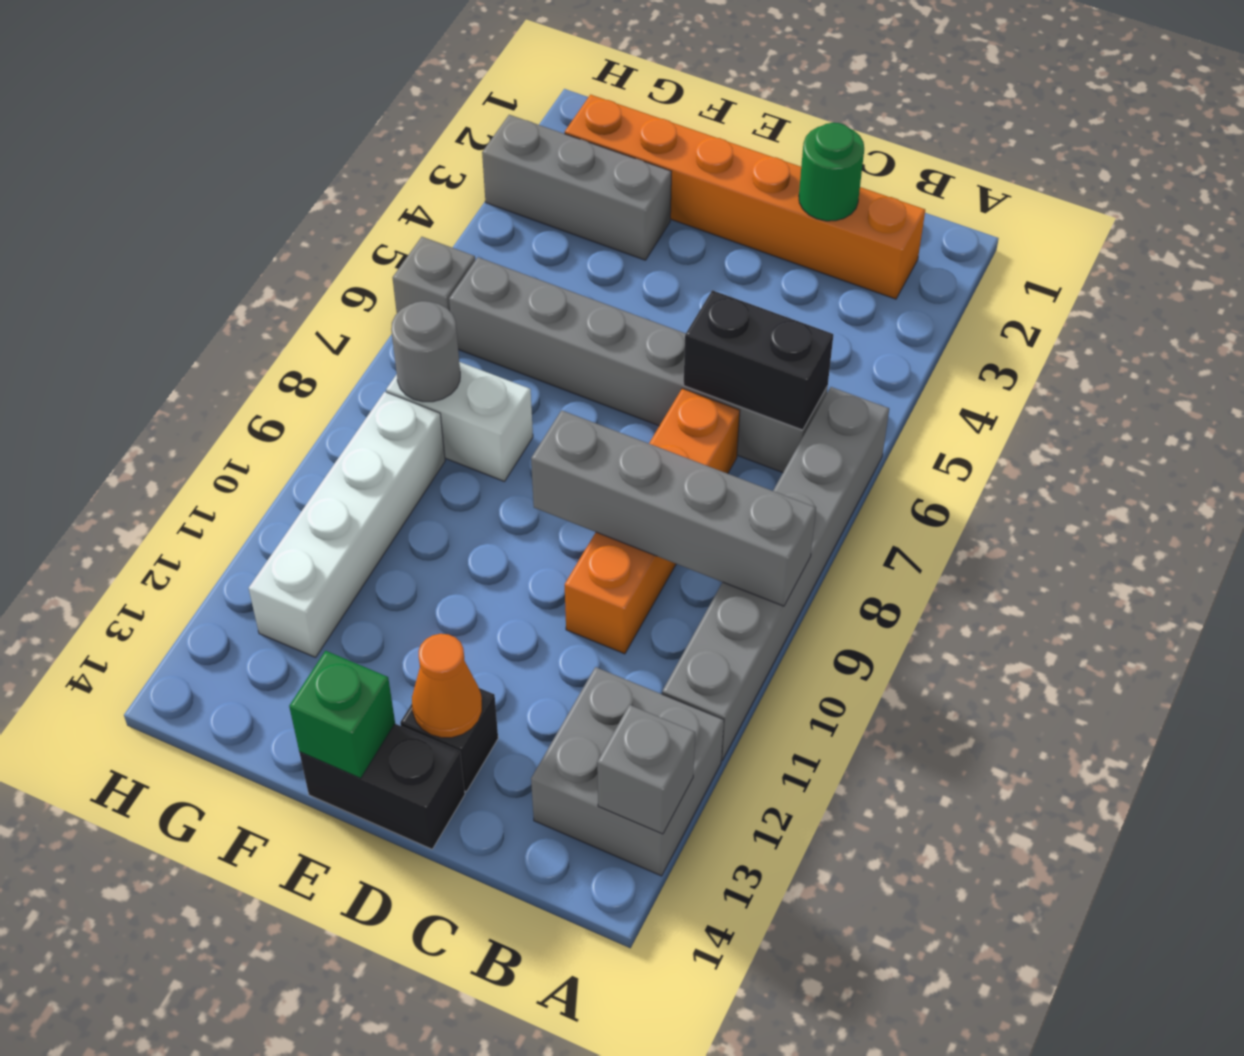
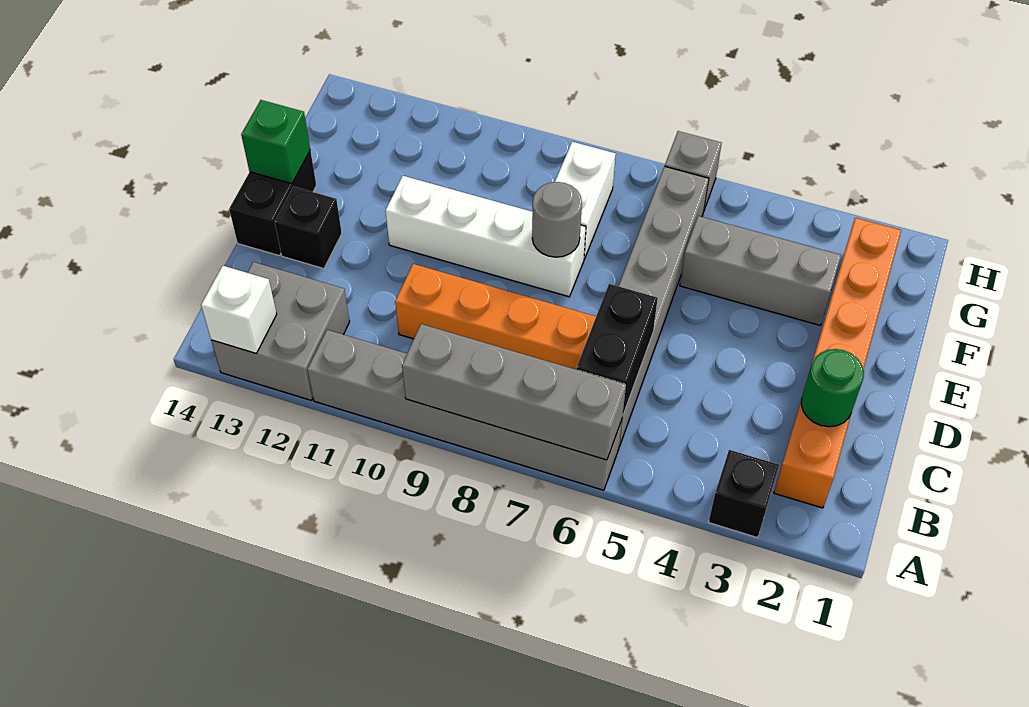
none -> black brick A3 level 1
grey brick A9:D9 level 2 -> grey brick A6:A9 level 2
grey brick A13 level 2 -> white brick A13 level 2
orange cone D13 level 2 -> none
grey brick F3:H3 level 1 -> grey brick F3:F5 level 1
grey round brick G8 level 2 -> grey round brick E8 level 2
white brick G9:G12 level 1 -> white brick E8:E11 level 1

